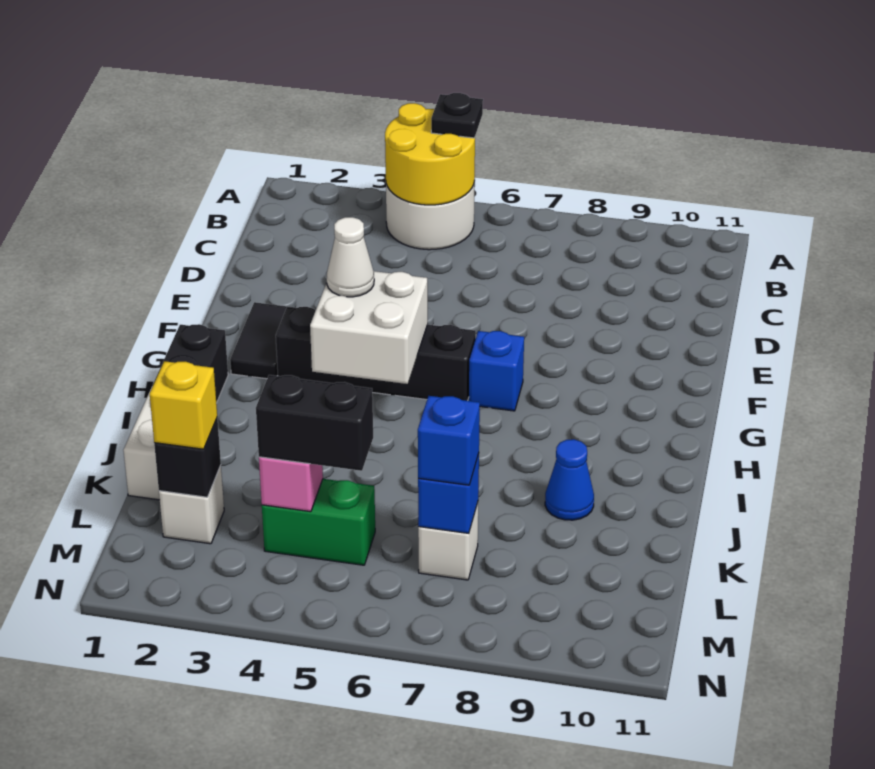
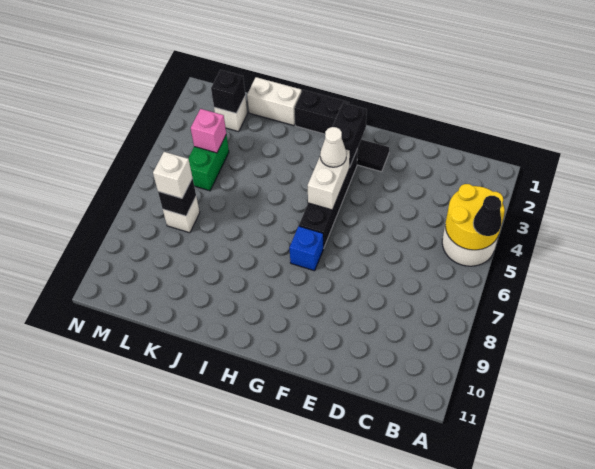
black plate A5 level 3 -> black cone A5 level 3
white brick G4:H5 level 2 -> white brick G4:G5 level 2
blue cone J9 level 1 -> none
yellow brick L2 level 3 -> none
black brick L4:L5 level 3 -> black brick G2:G3 level 2
blue brick L7 level 2 -> black brick L7 level 2
blue brick L7 level 3 -> white brick L7 level 3

